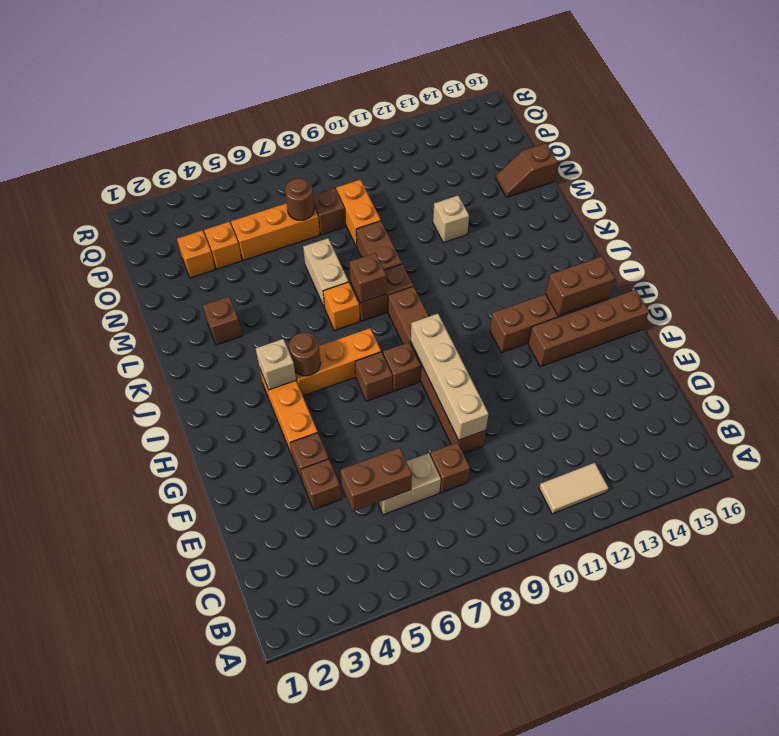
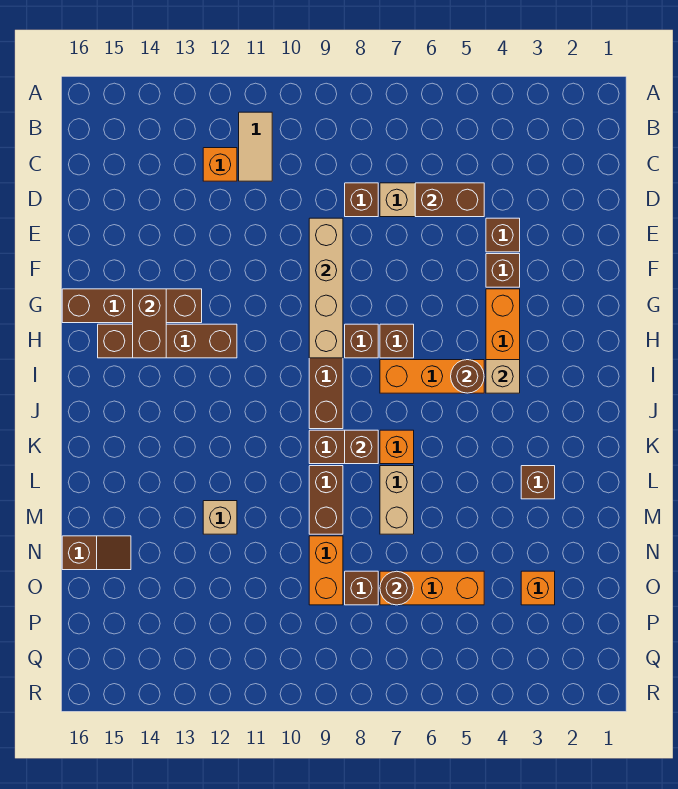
tan tile B11:B12 level 1 -> tan tile B11:C11 level 1
brown brick H14:H15 level 2 -> brown brick G14:H14 level 2
orange brick O4 level 1 -> orange brick C12 level 1

